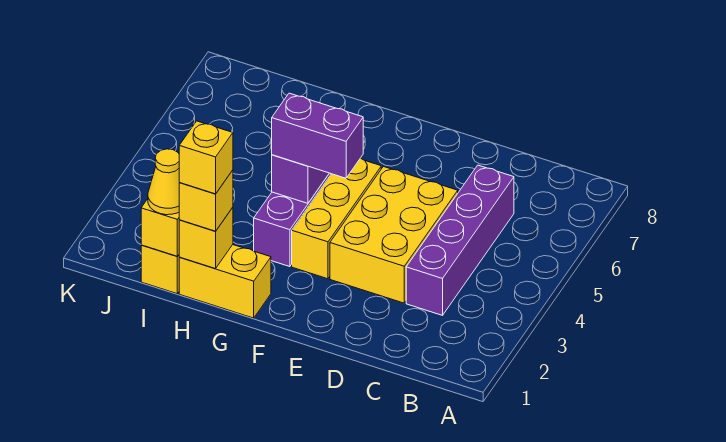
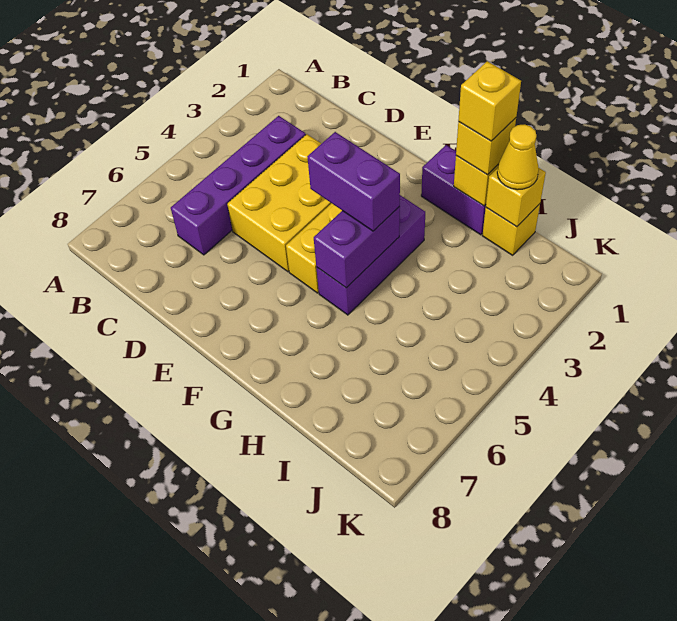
yellow brick G1:H1 level 1 -> purple brick G1:H1 level 1

